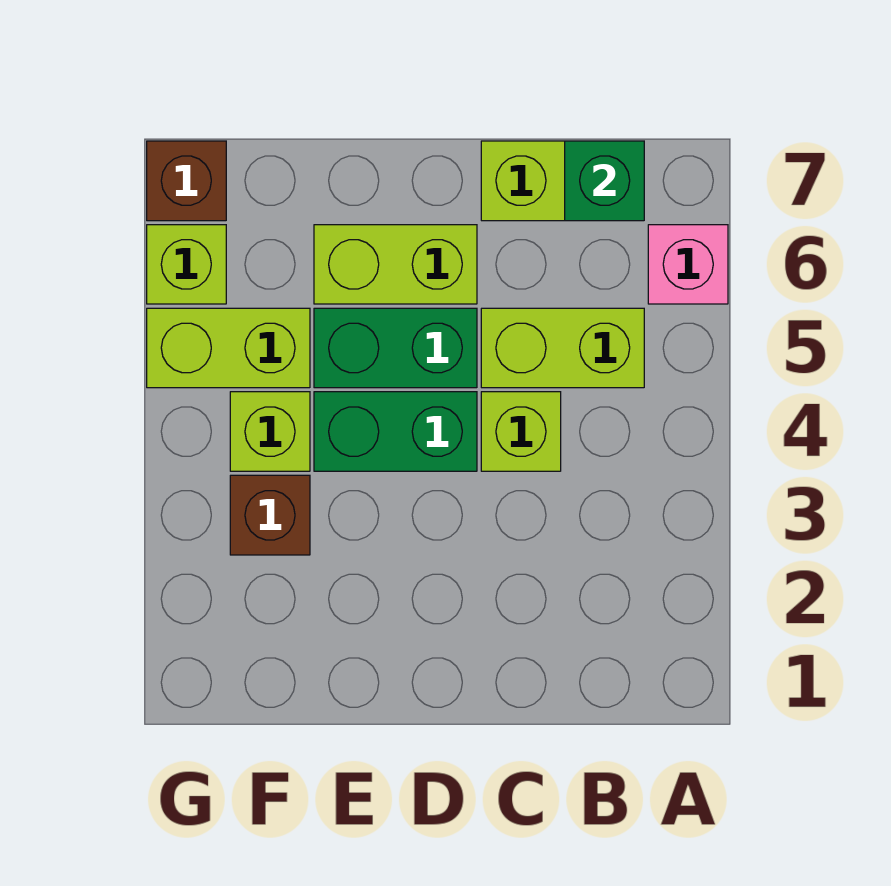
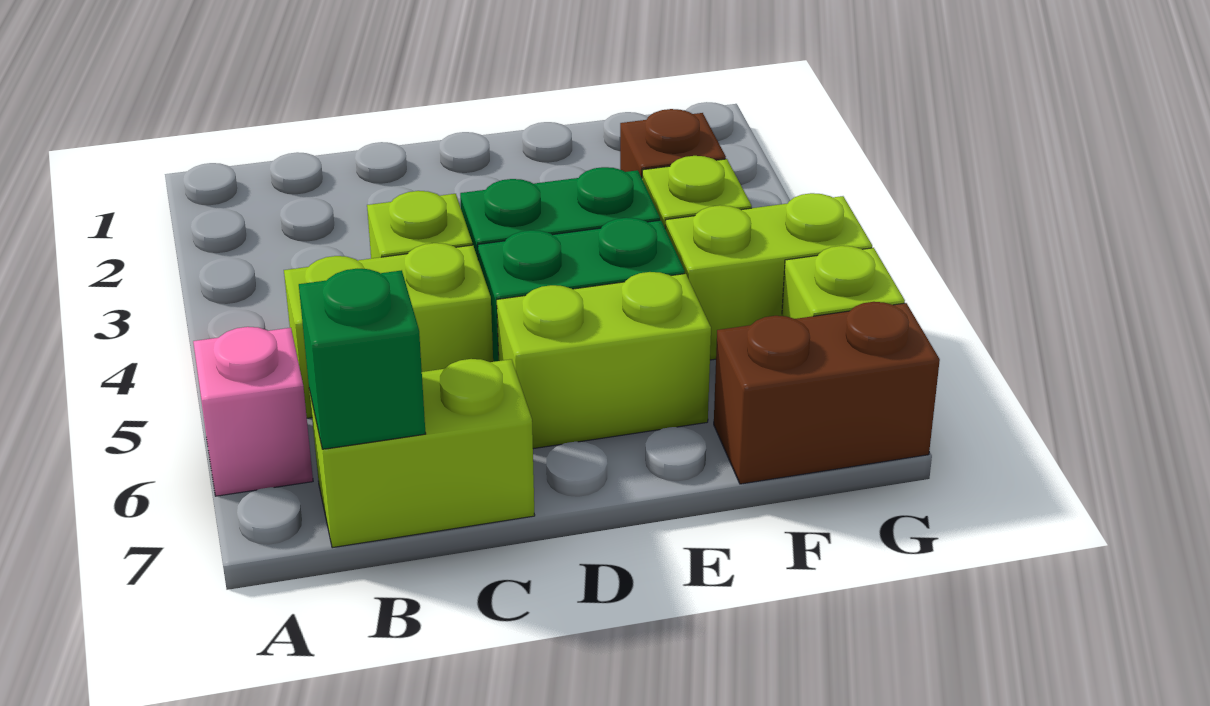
brown brick G7 level 1 -> brown brick F7:G7 level 1

